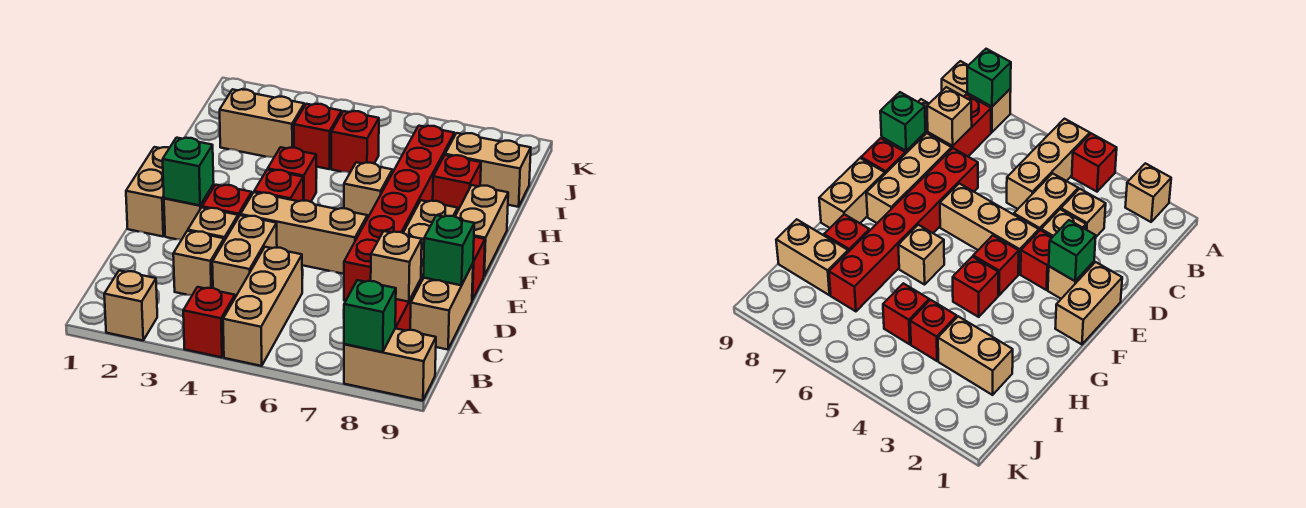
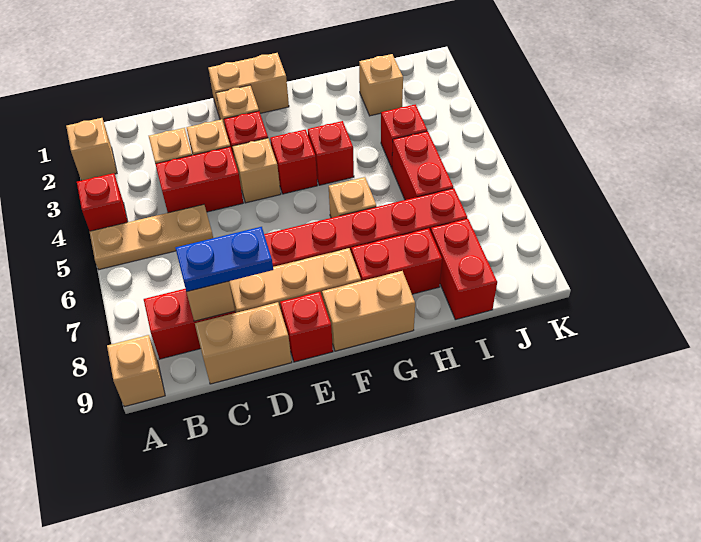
tan brick A5:C5 level 1 -> tan plate A5:C5 level 1
tan brick A8:A9 level 1 -> tan brick A9 level 1
green brick A8 level 2 -> none
tan brick C4:D4 level 1 -> red brick C4:D4 level 1
none -> blue plate C8:D8 level 3
green brick D9 level 2 -> none
green brick E2 level 2 -> none
tan brick E4:E6 level 1 -> tan brick E4 level 1
red brick H8 level 1 -> red brick G8:H8 level 1
tan brick I2:I3 level 1 -> tan brick I2 level 1
red brick I5 level 1 -> red brick I5:I6 level 1
tan brick I8:I9 level 1 -> red brick I8:I9 level 1

